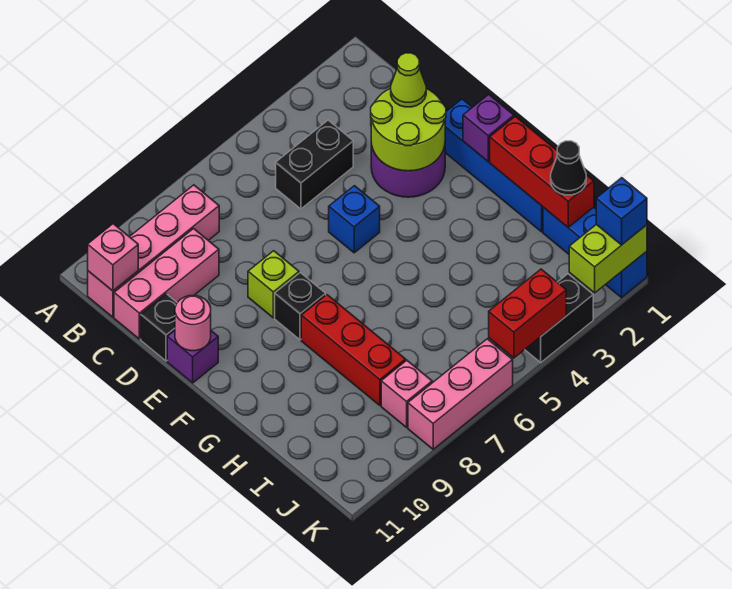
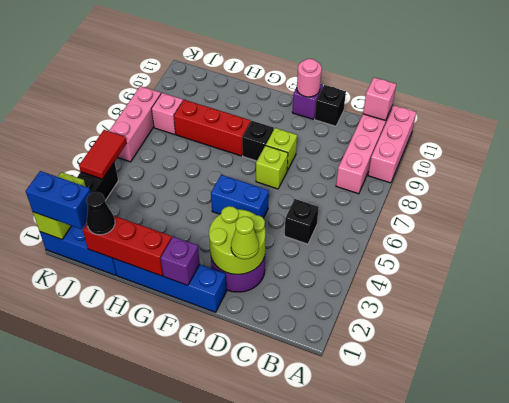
black brick C4:C5 level 1 -> black brick C5 level 1
pink brick C9:C11 level 1 -> pink brick A9:A11 level 1
blue brick E5 level 1 -> blue brick E5:F5 level 1
none -> lime brick E7 level 1
blue brick K1 level 3 -> blue brick J1:K1 level 3
red brick K4:K5 level 2 -> red tile K4:K5 level 2

